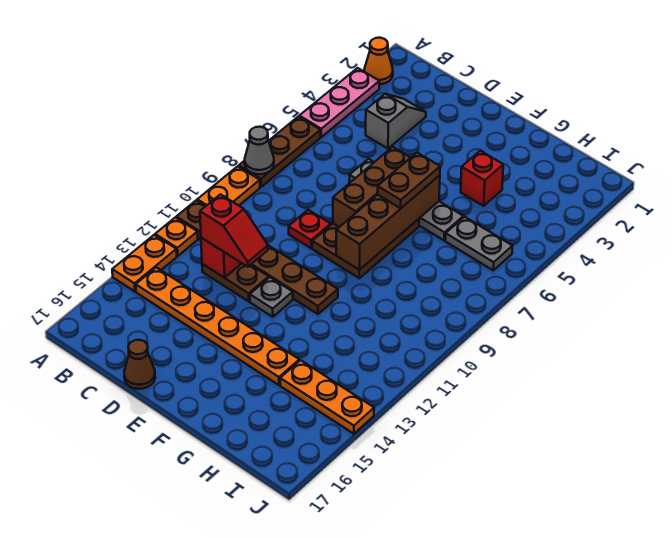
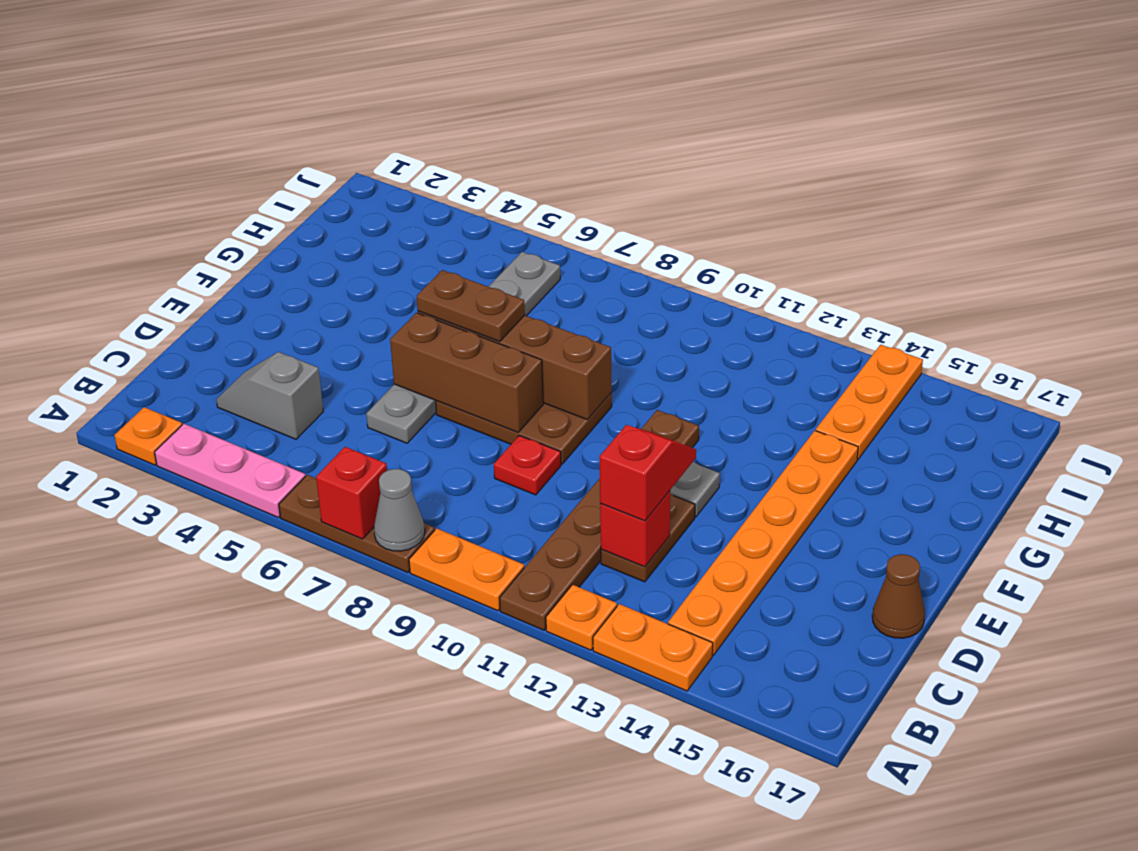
orange cone A2 level 1 -> orange plate A2 level 1
red brick G4 level 1 -> red brick A7 level 2

